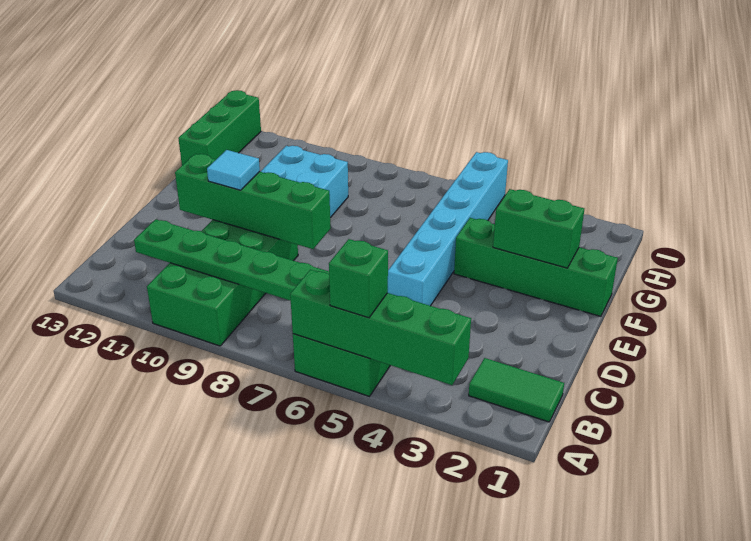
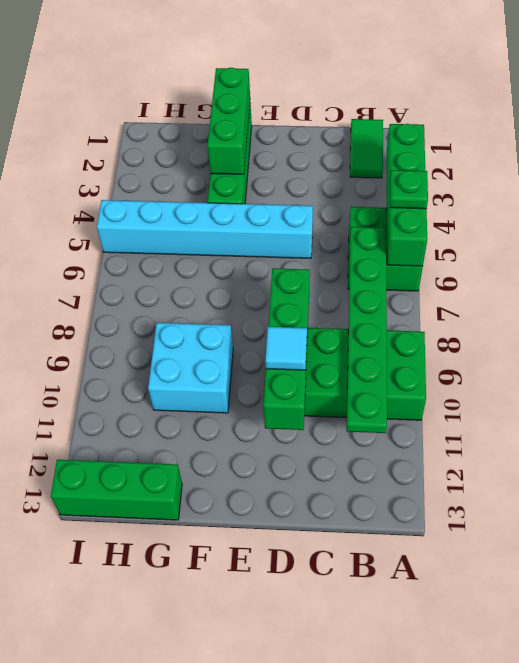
green brick A5 level 3 -> green plate A5 level 3
green brick F2:F3 level 2 -> green brick F1:F3 level 2

